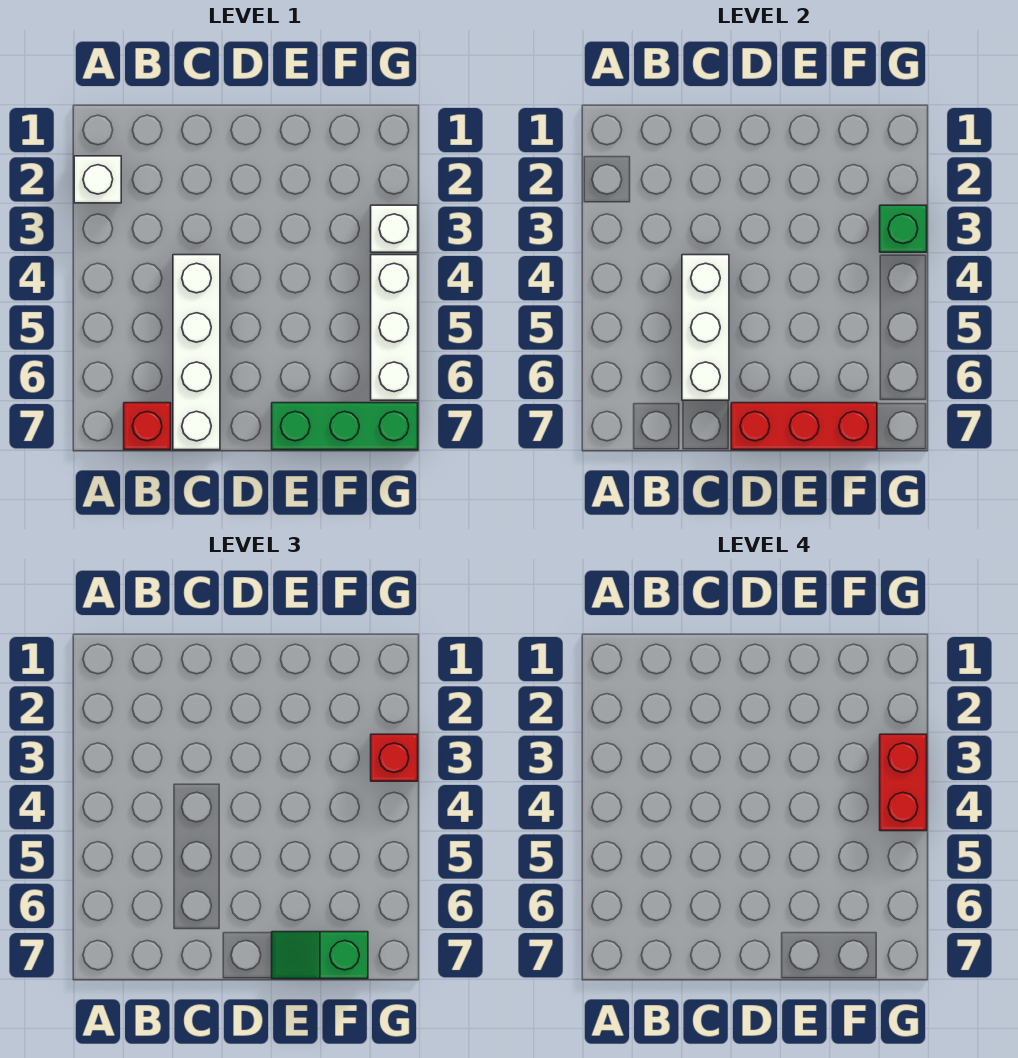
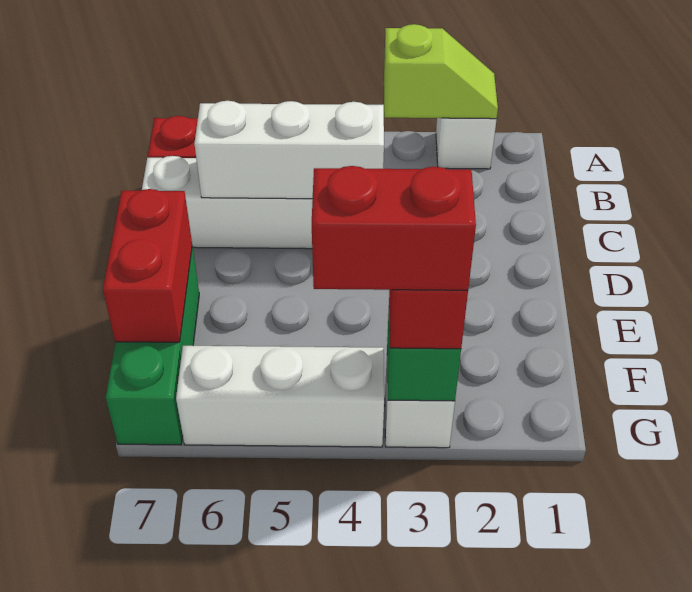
none -> lime slope A2:A3 level 2 top 3
red brick D7:F7 level 2 -> red brick E7:F7 level 2
green slope E7:F7 level 3 top F -> none

